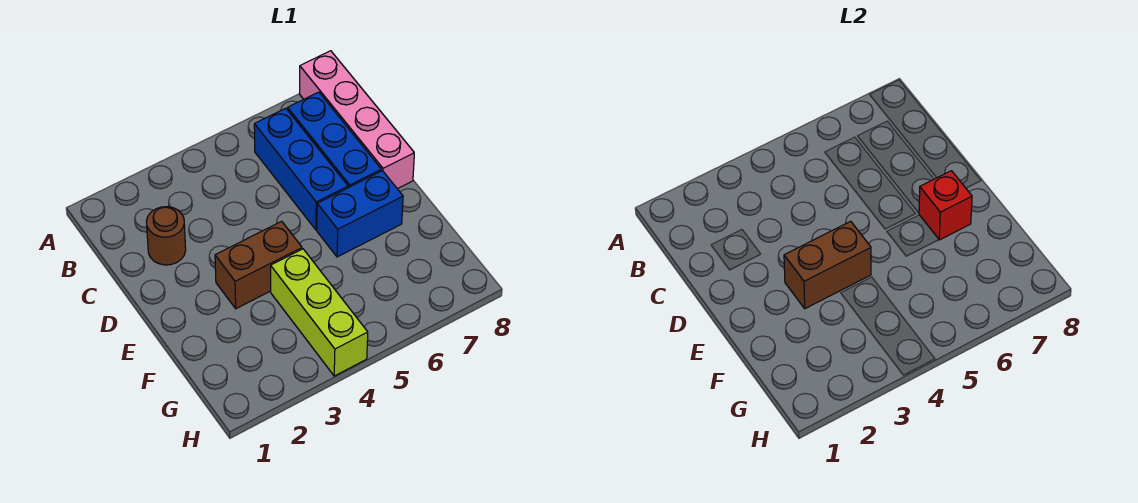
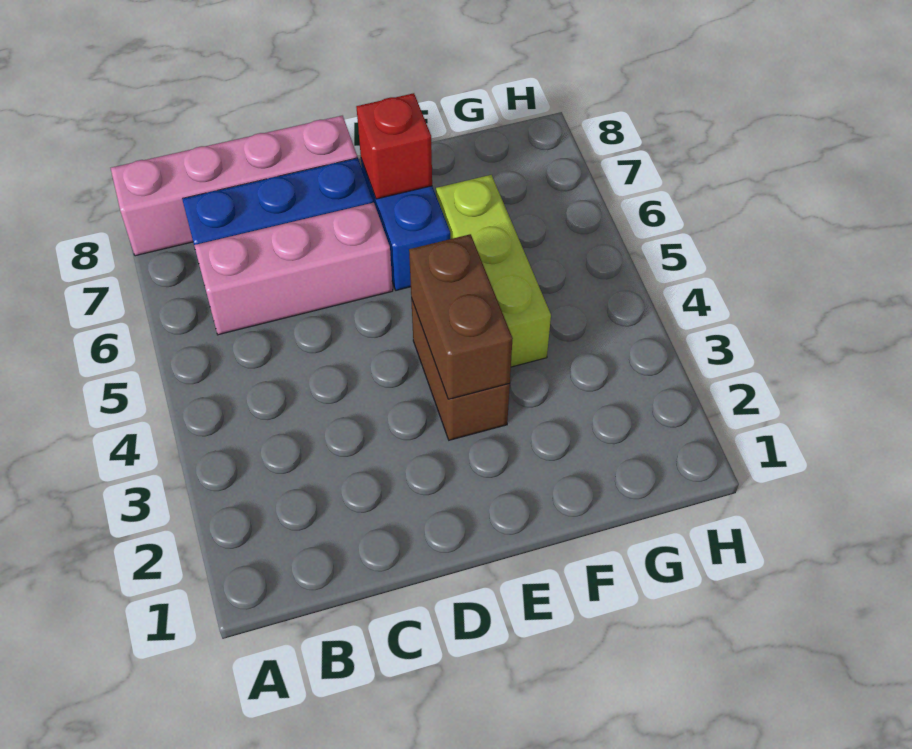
blue brick B6:D6 level 1 -> pink brick B6:D6 level 1
brown round brick C2 level 1 -> none
lime brick F4:H4 level 1 -> lime brick F4:F6 level 1

